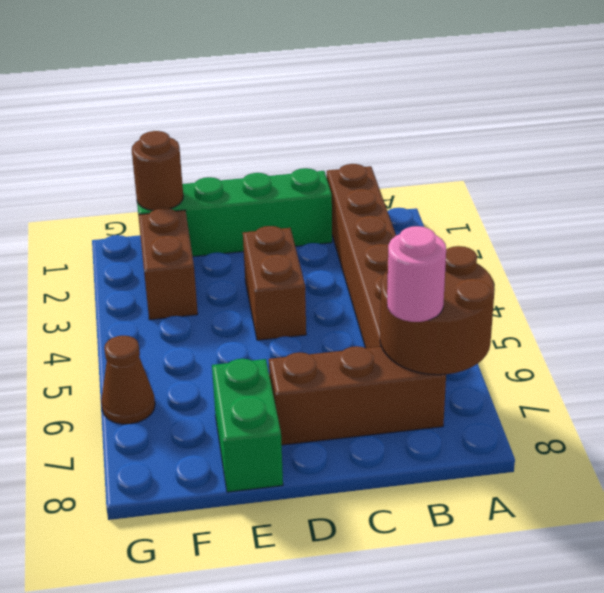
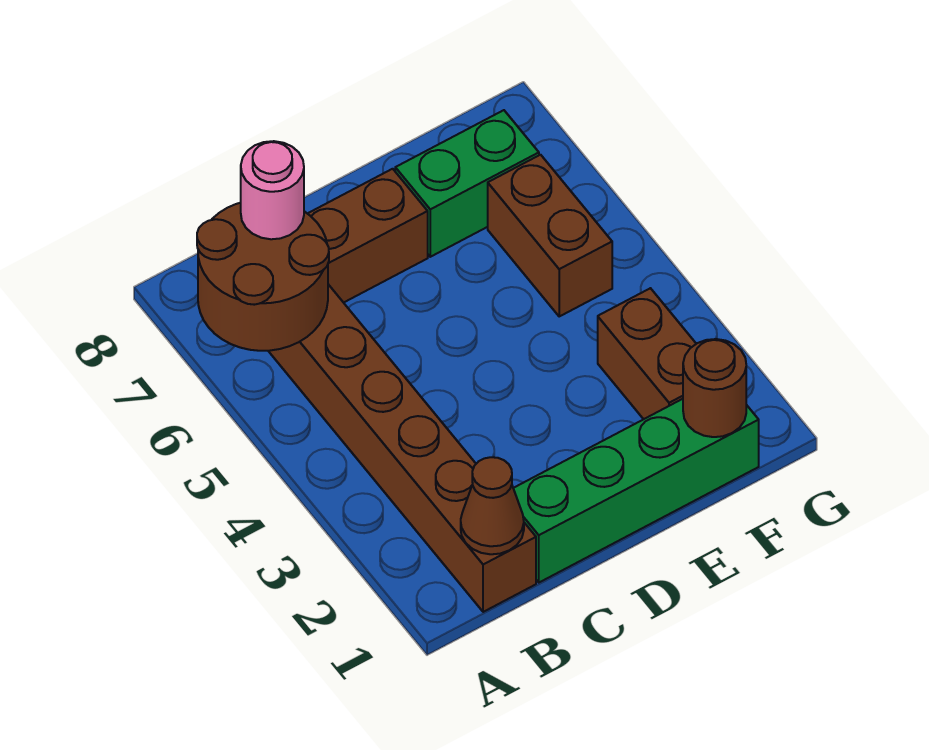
brown brick D3:D4 level 1 -> brown brick F5:F6 level 1
green brick E7:E8 level 1 -> green brick E7:F7 level 1
brown cone G6 level 1 -> brown cone B1 level 2

